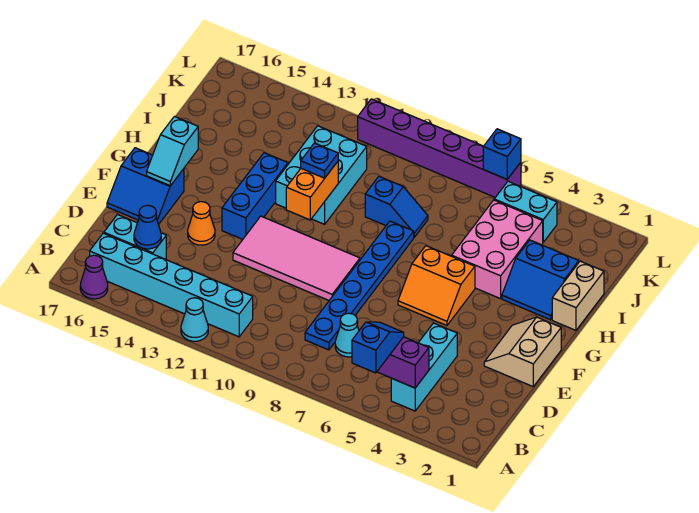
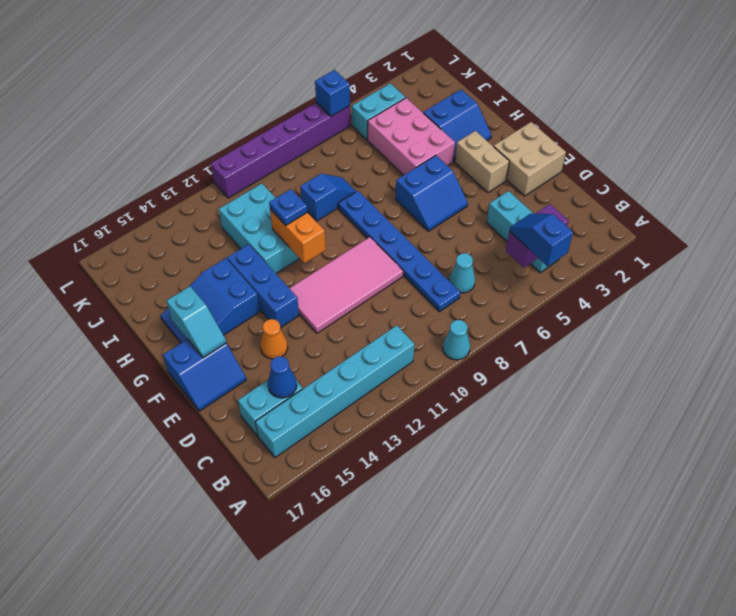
cyan cone A12 level 1 -> cyan cone A9 level 1
purple cone A16 level 1 -> none
tan slope E1:F2 level 1 top 1 -> tan brick E1:F2 level 1
orange slope F5:G6 level 1 top G -> blue slope F5:G6 level 1 top G
none -> blue slope G14:H16 level 1 top 14
tan brick H1:I1 level 1 -> tan brick F3:G3 level 1

